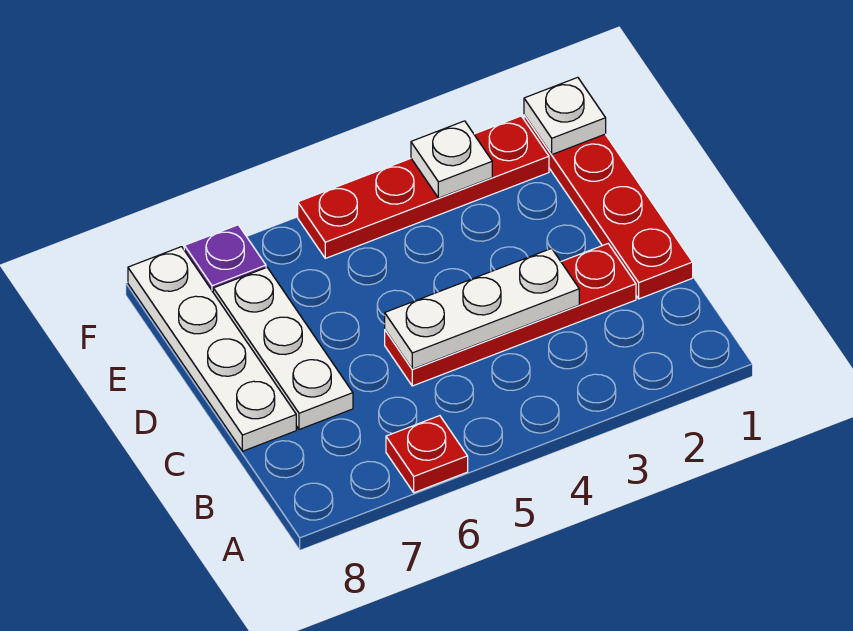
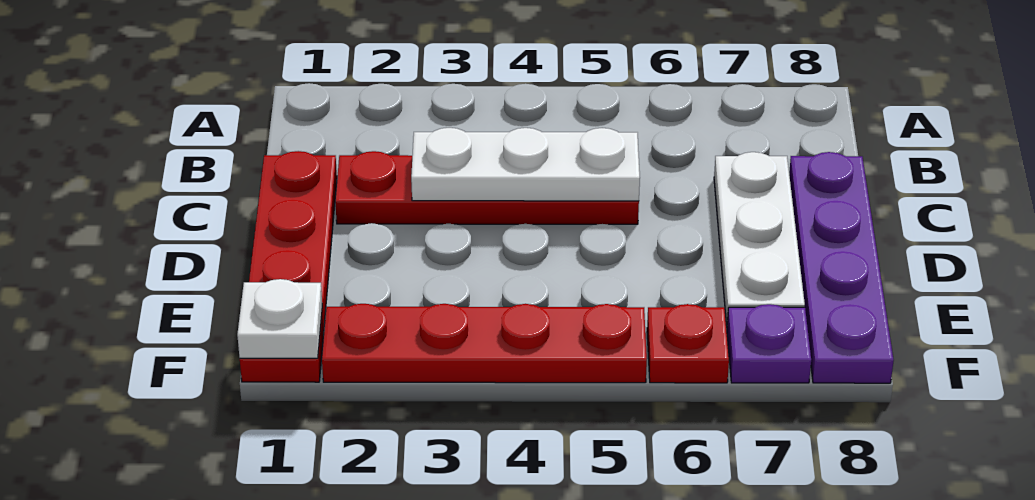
red plate A6 level 1 -> red plate F6 level 1
white plate C8:F8 level 1 -> purple plate C8:F8 level 1
white plate F3 level 2 -> none

